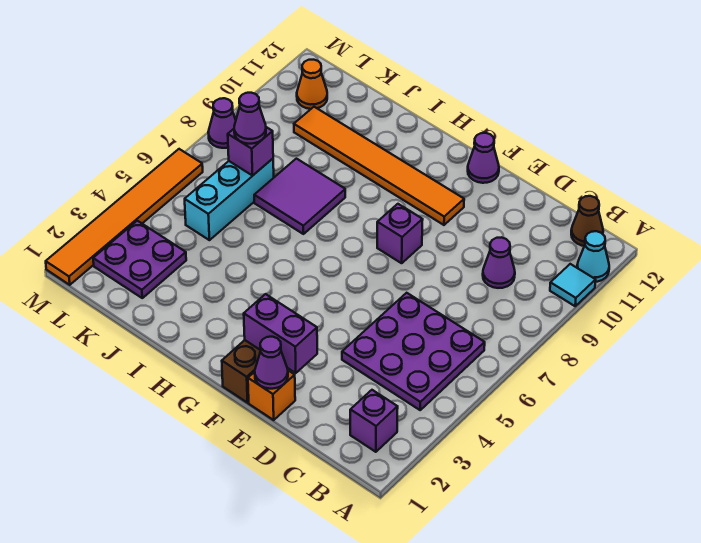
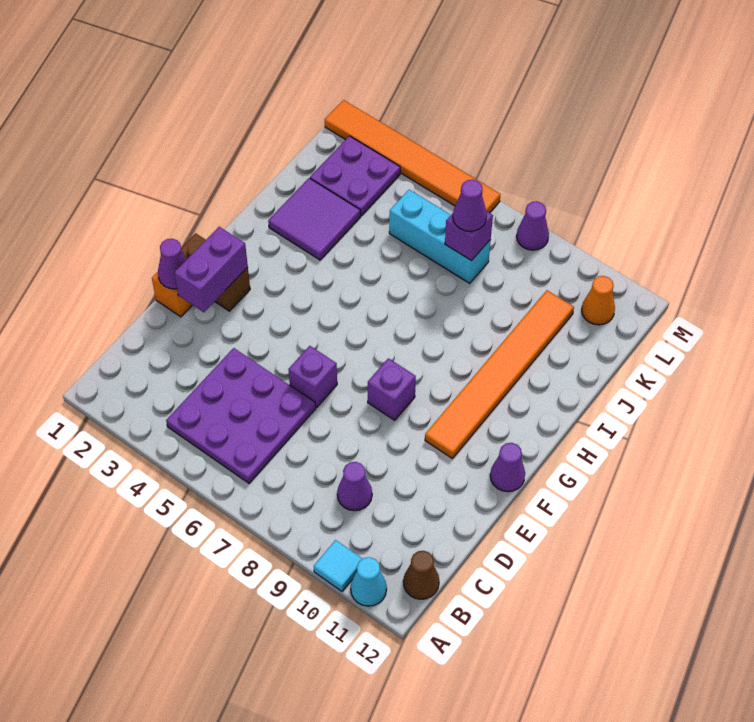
purple brick B2 level 1 -> purple brick E6 level 1
purple tile I7:J8 level 1 -> purple tile I2:J3 level 1

